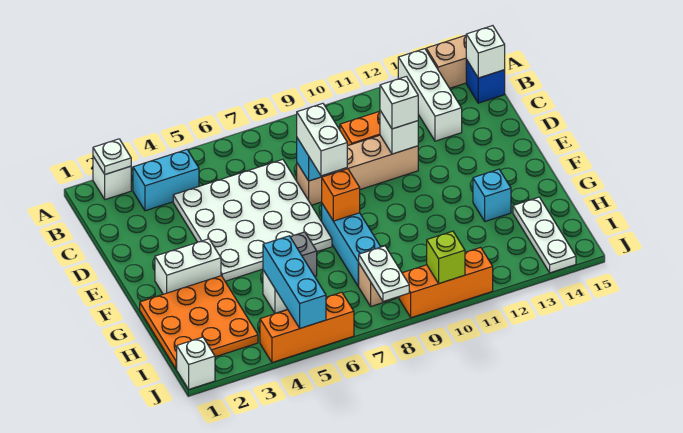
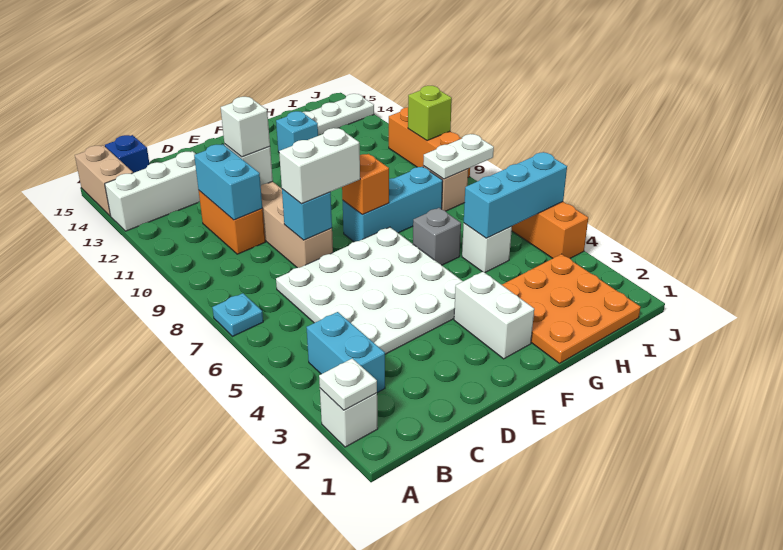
none -> cyan plate A7 level 1
white brick B15 level 2 -> none
none -> cyan brick C10:C11 level 2
white brick J1 level 1 -> none

